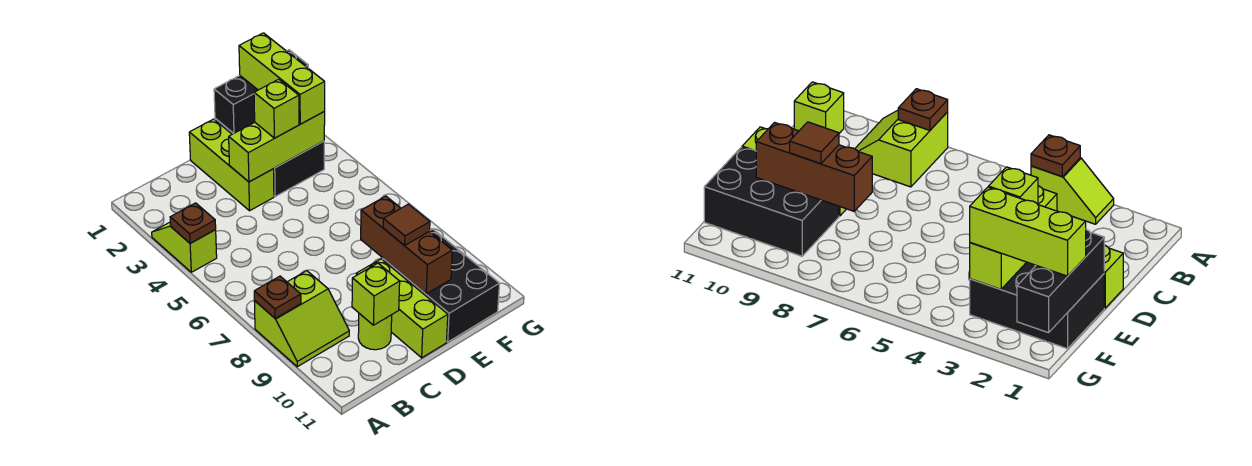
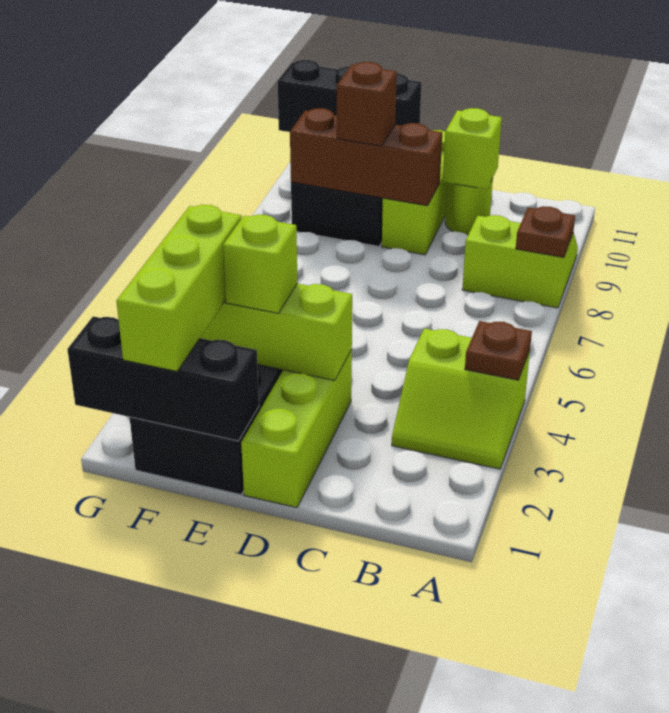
lime slope A3:A4 level 1 top 4 -> lime slope A3:B4 level 1 top 4
brown brick E8:E10 level 2 -> brown brick D9:F9 level 2
brown tile E9 level 3 -> brown brick E9 level 3
none -> black brick E11:G11 level 2

